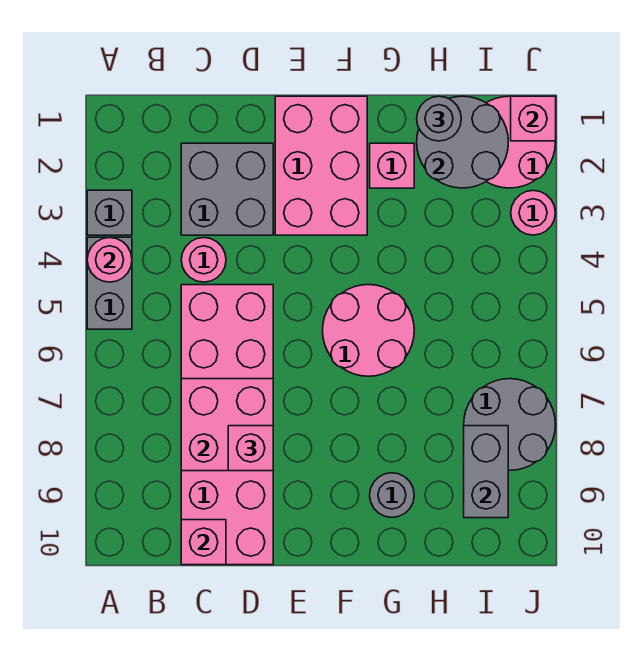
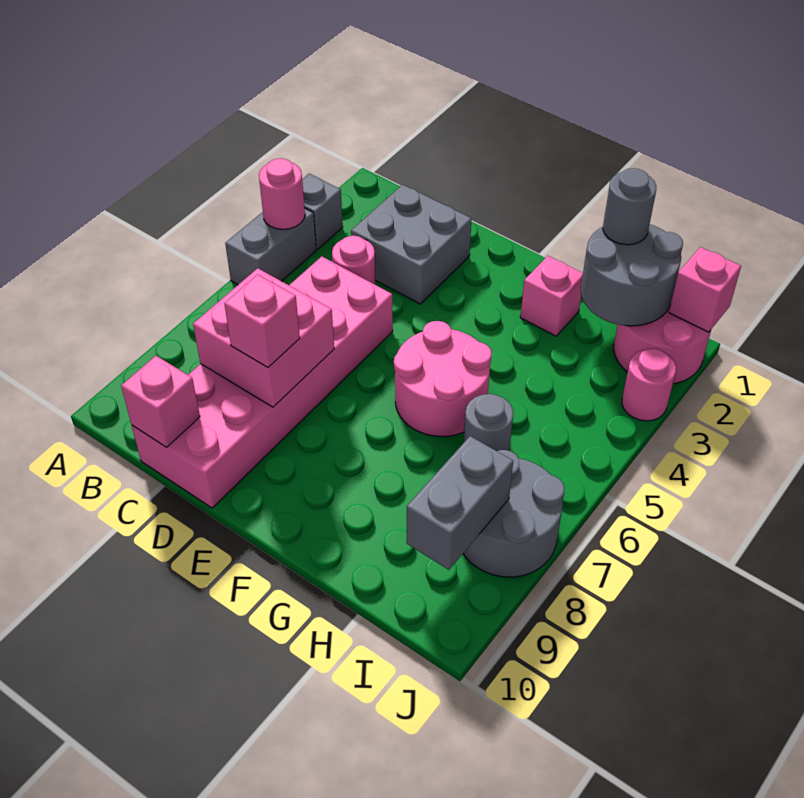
pink brick E1:F3 level 1 -> none
grey round brick G9 level 1 -> grey round brick H6 level 1

